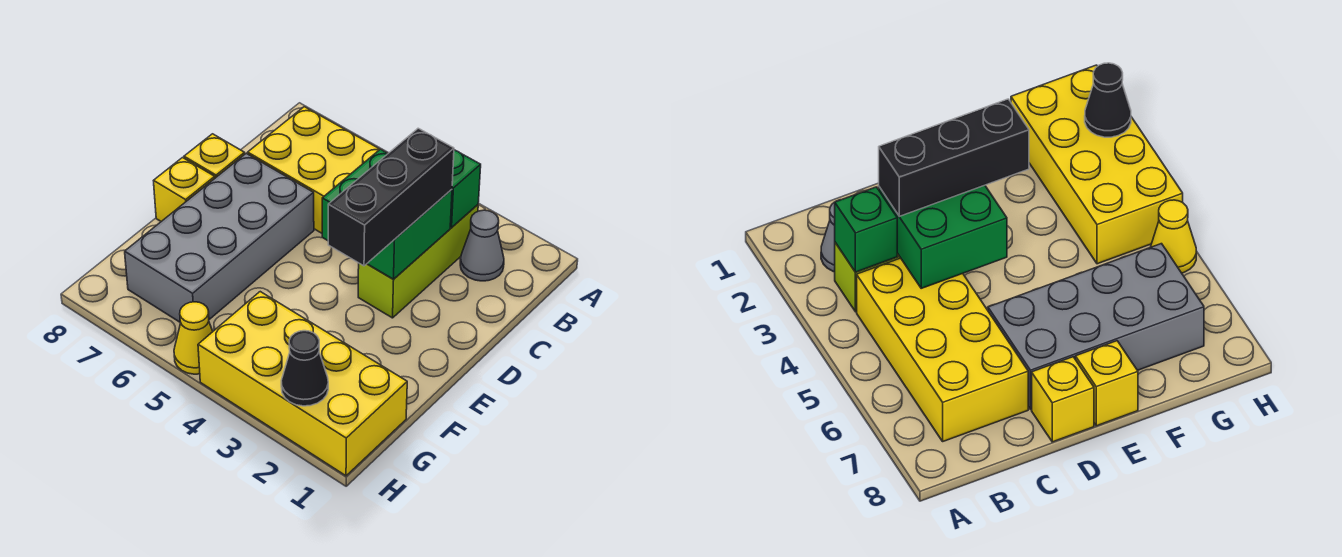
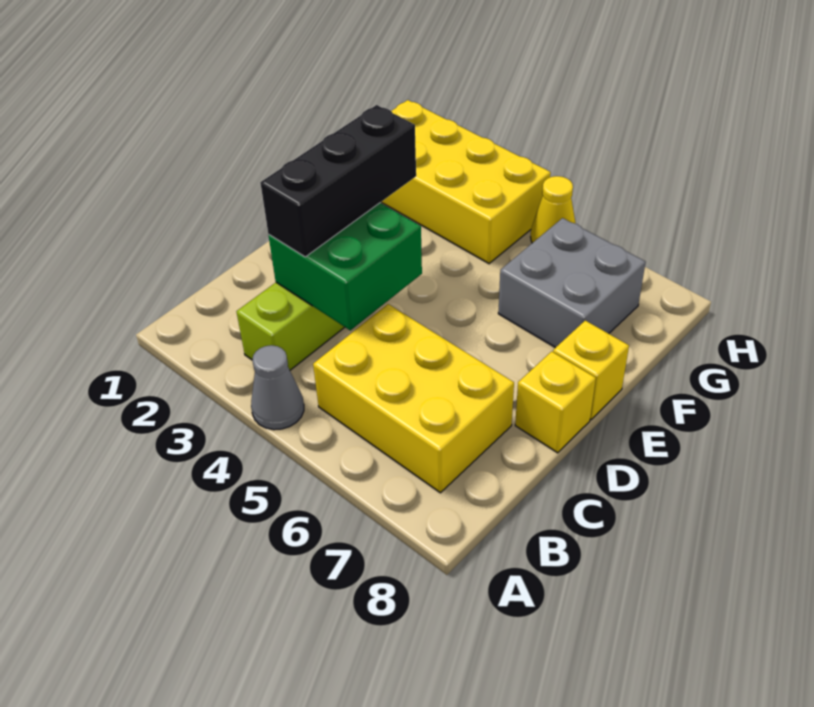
grey cone B2 level 1 -> grey cone A4 level 1
green brick B3 level 2 -> none
yellow brick B4:C7 level 1 -> yellow brick B5:C7 level 1
grey brick D6:G7 level 1 -> grey brick F6:G7 level 1
black cone H2 level 2 -> none

